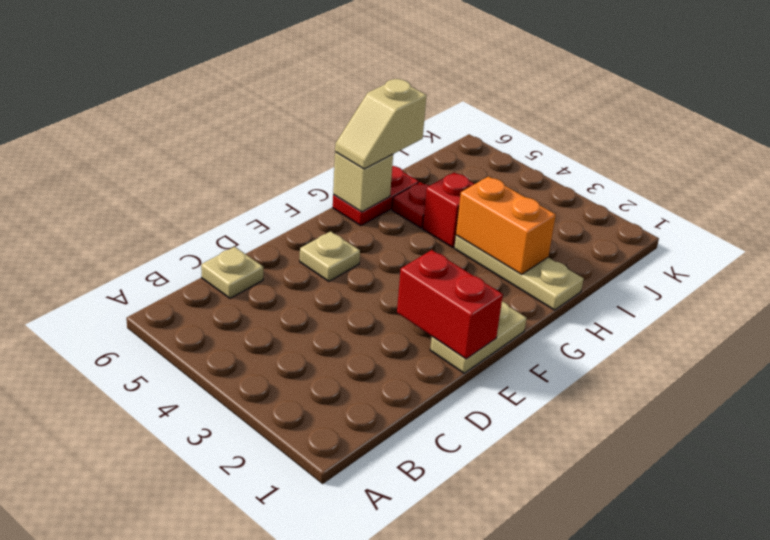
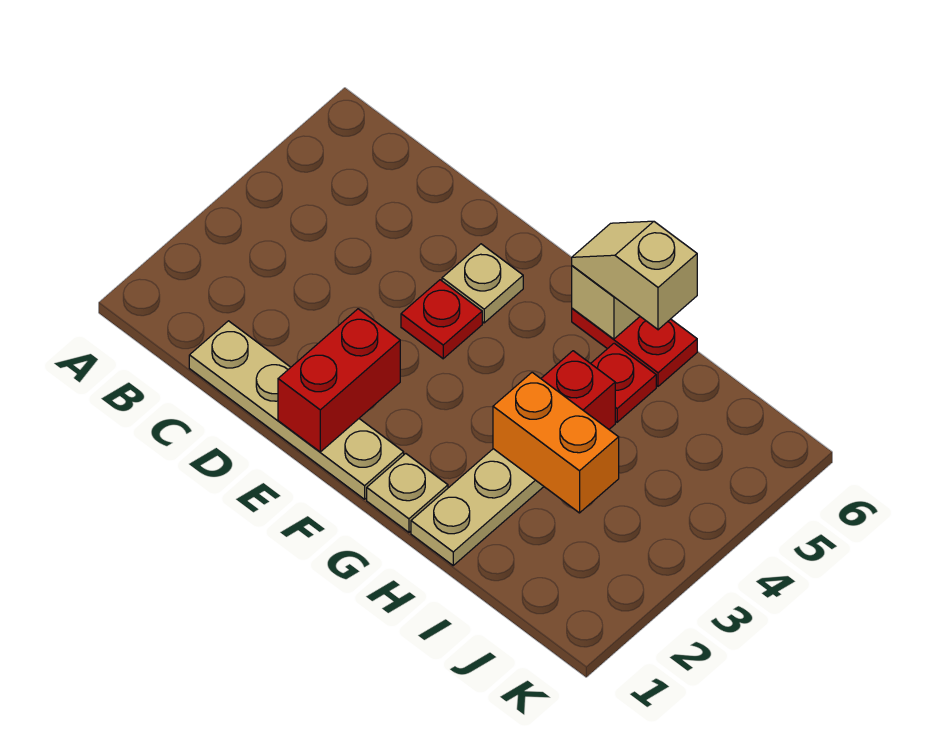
tan plate C6 level 1 -> tan plate G1 level 1
tan plate E1:F1 level 1 -> tan plate C1:F1 level 1
none -> red plate E4 level 1
orange brick H2:H3 level 2 -> orange brick H3:I3 level 2

